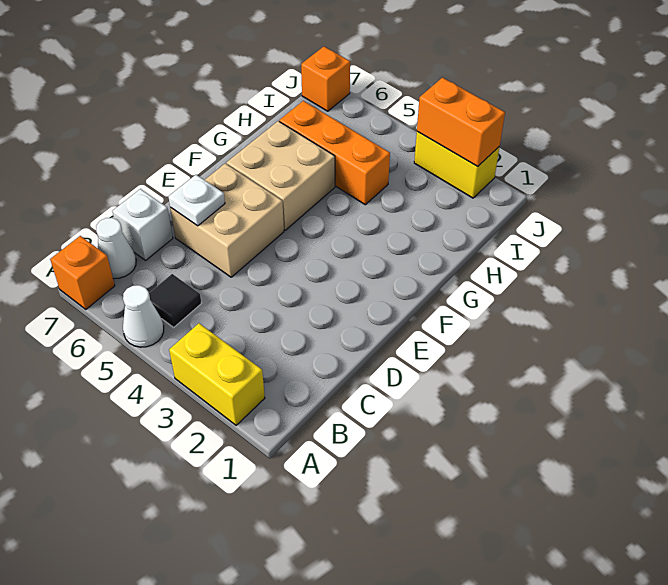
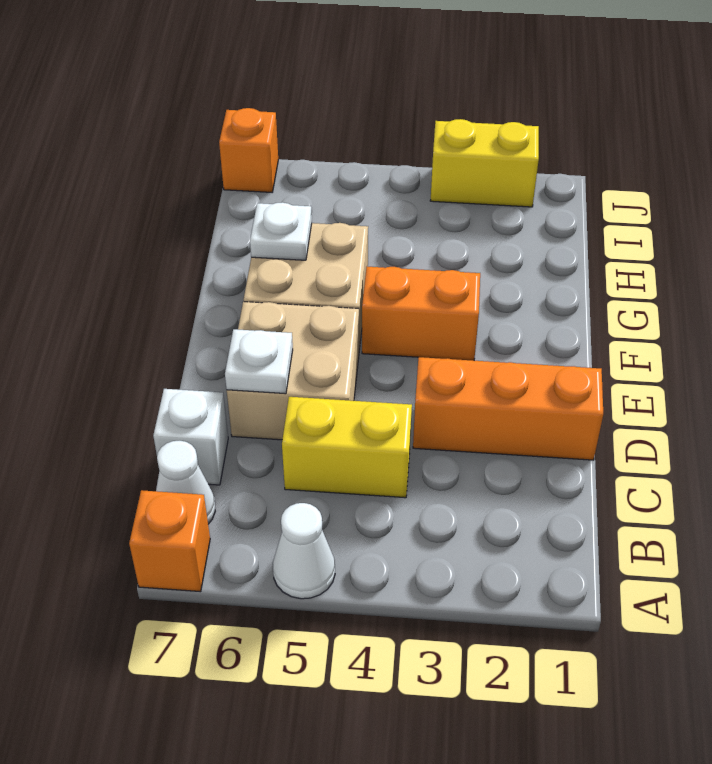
yellow brick A2:A3 level 1 -> yellow brick C4:C5 level 1
black tile B5 level 1 -> none
none -> white plate G6 level 2
orange brick H4:H6 level 1 -> orange brick D1:D3 level 1
orange brick J2:J3 level 2 -> orange brick F3:F4 level 1

